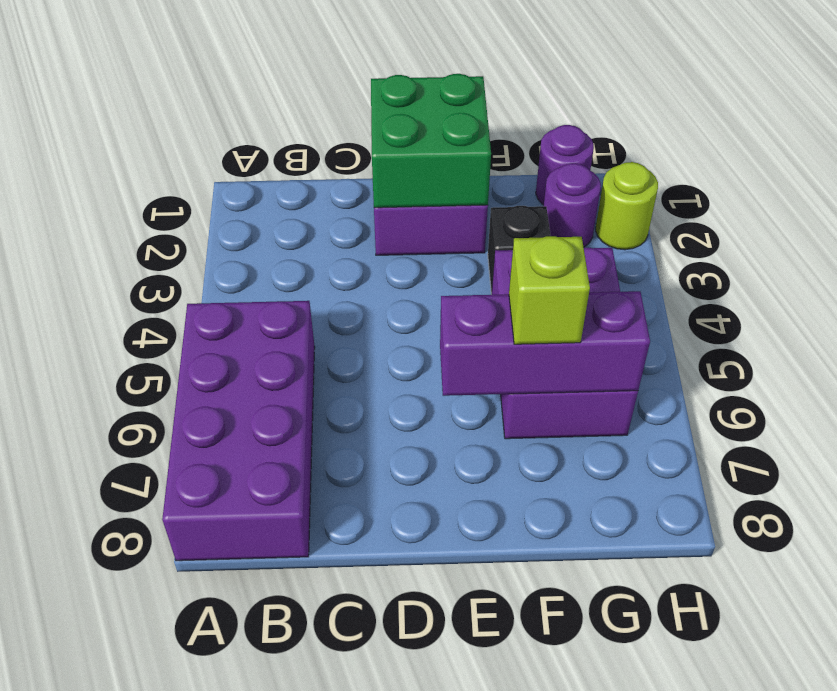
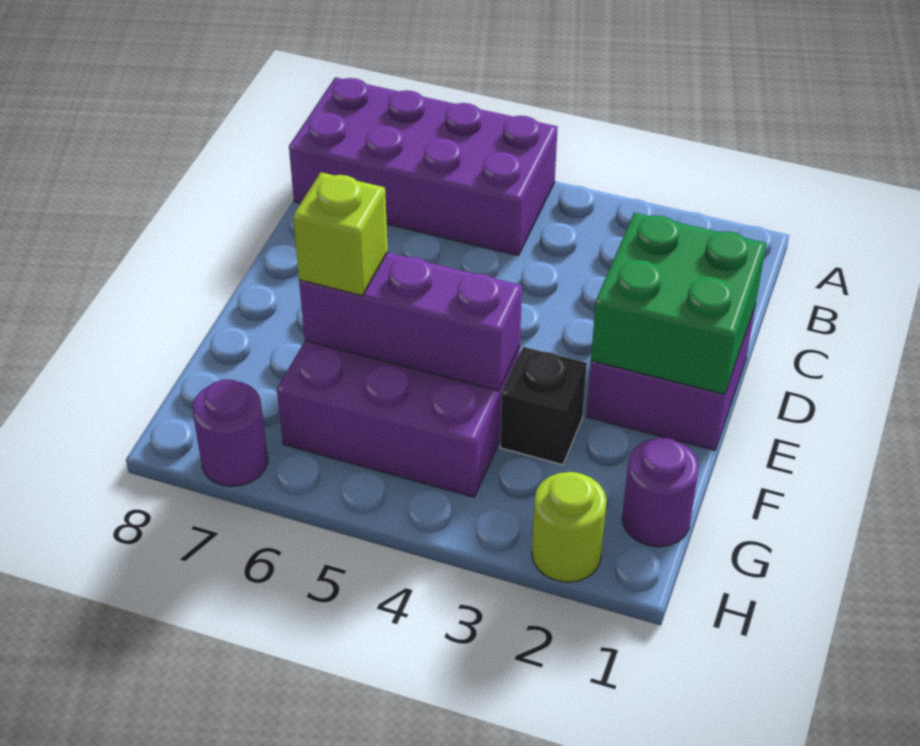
purple brick E6:G6 level 2 -> purple brick F4:F6 level 2
purple round brick G2 level 1 -> purple round brick H7 level 1

